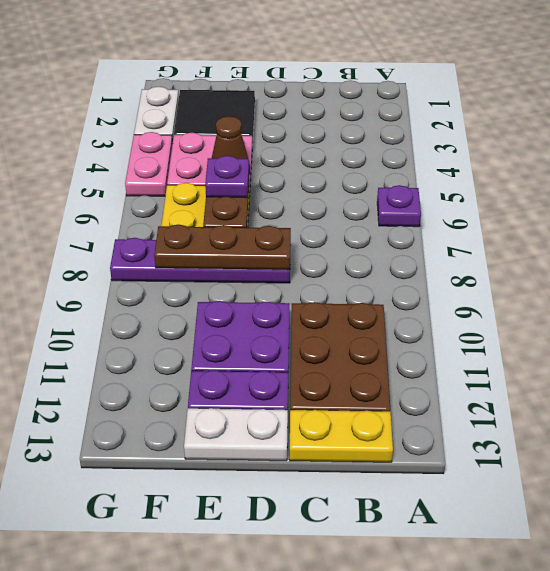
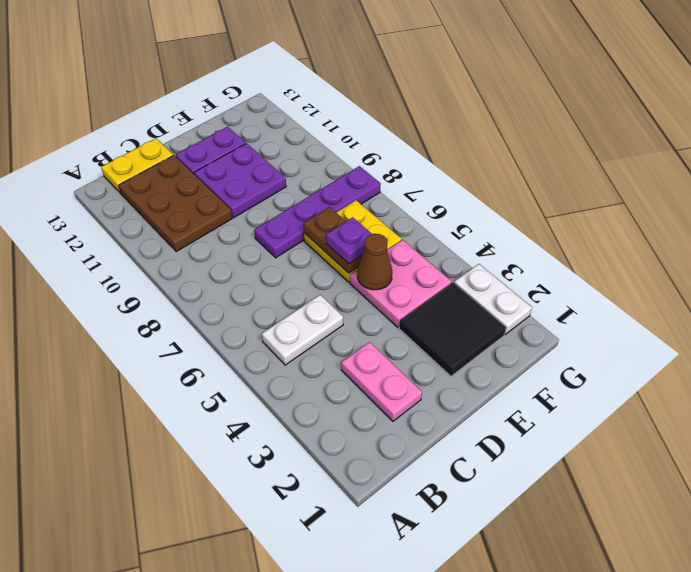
purple plate A6 level 1 -> none
brown plate D8:F8 level 2 -> none
white plate D13:E13 level 1 -> white plate B5:C5 level 1
pink plate G4:G5 level 1 -> pink plate C2:C3 level 1

